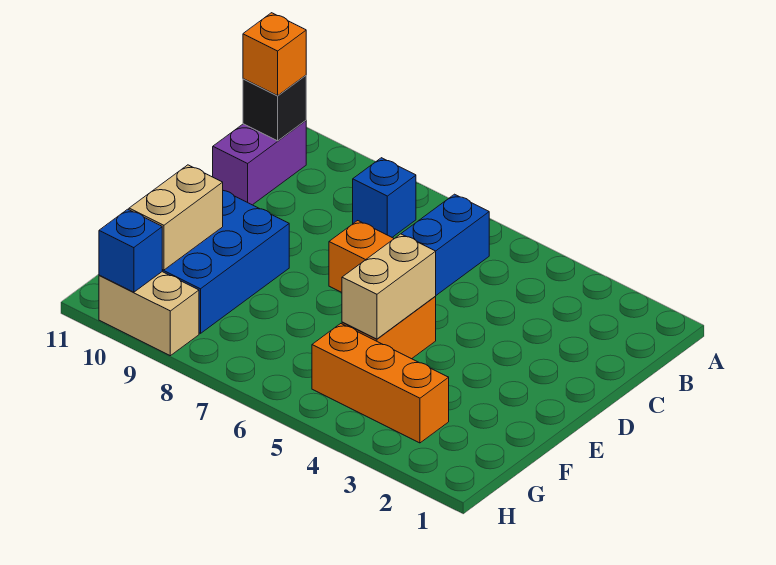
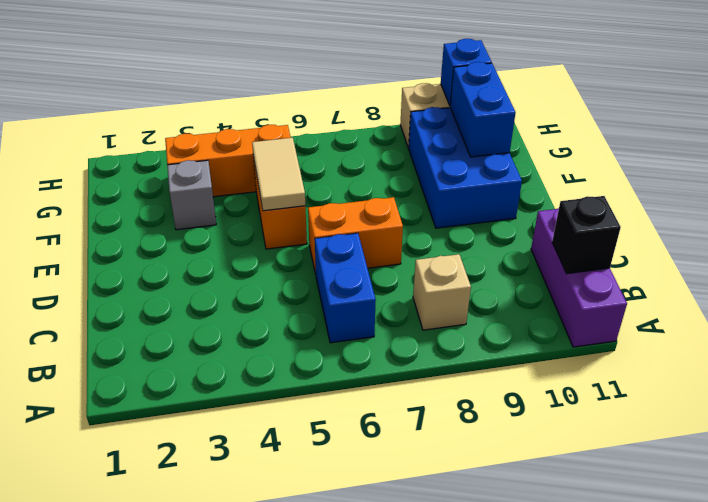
blue brick B8 level 1 -> tan brick B8 level 1
purple brick B11:C11 level 1 -> purple brick A11:C11 level 1
orange brick B11 level 3 -> none
tan brick E5:F5 level 2 -> tan tile E5:F5 level 2
none -> grey brick F3 level 1
tan brick F10:G10 level 2 -> blue brick F10:G10 level 2

